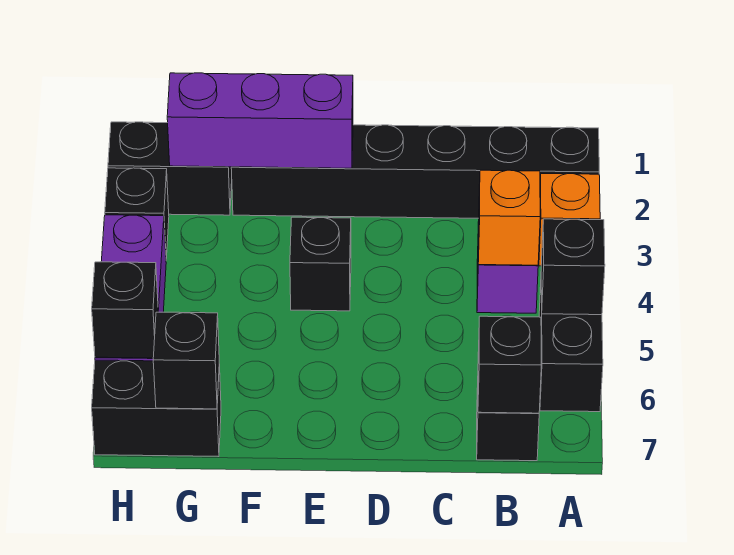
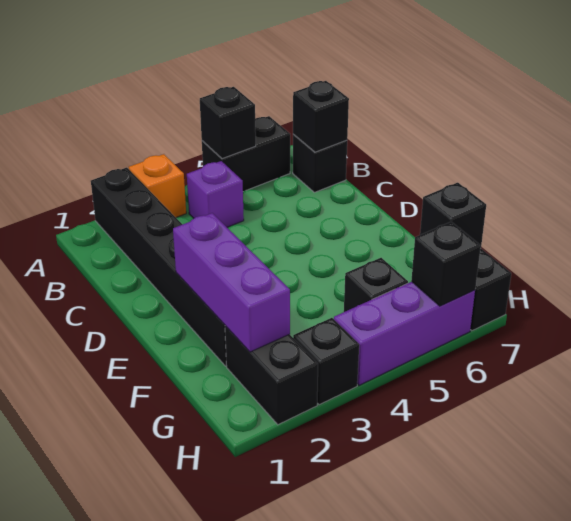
orange brick B4 level 2 -> none
black brick E4 level 1 -> black brick G5 level 1

